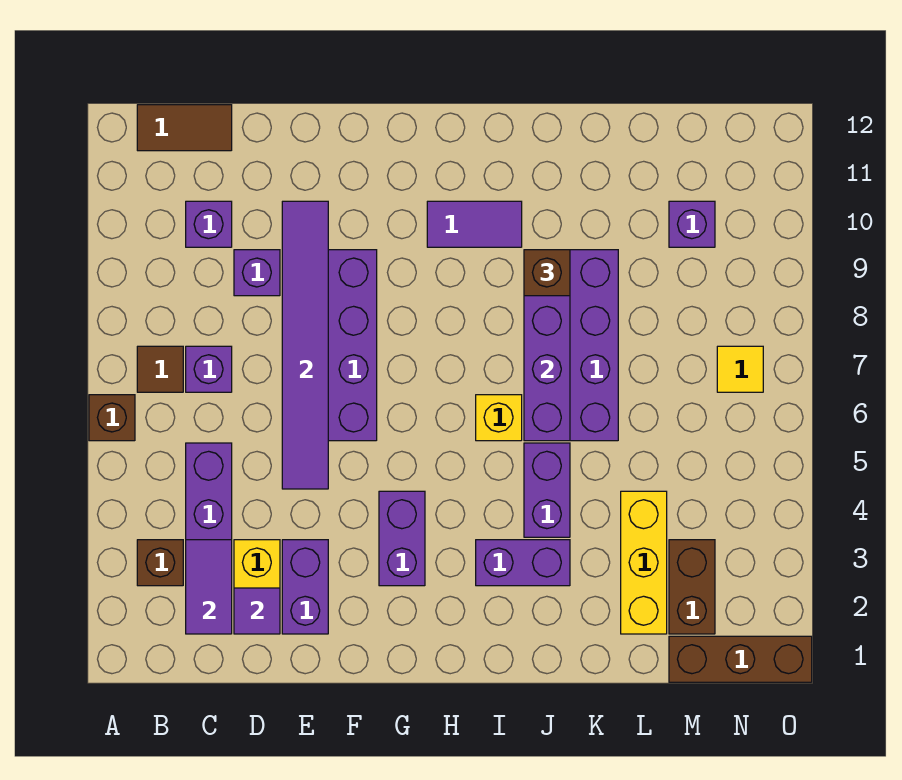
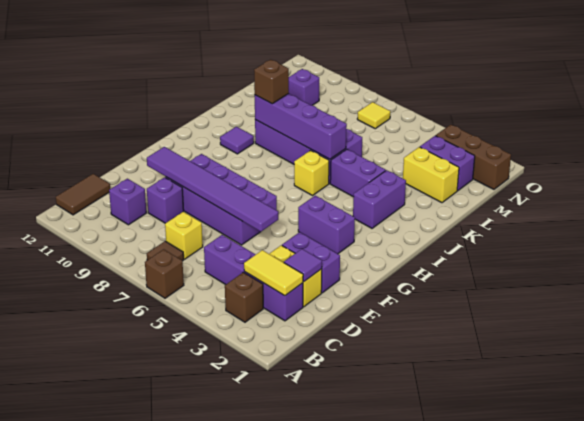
purple tile C2:C3 level 2 -> yellow tile C2:C3 level 2
purple brick C7 level 1 -> yellow brick C7 level 1
purple tile H10:I10 level 1 -> purple tile I10 level 1
yellow brick L2:L4 level 1 -> yellow brick L2:L3 level 1
brown brick M1:O1 level 1 -> brown brick N1:N3 level 1
brown brick M2:M3 level 1 -> purple brick M2:M3 level 1

